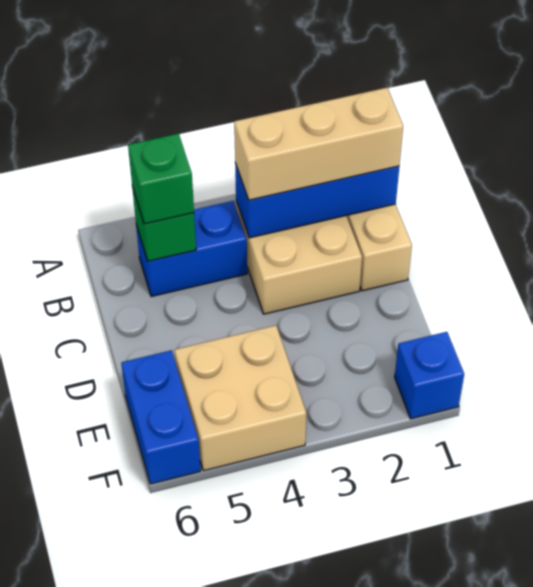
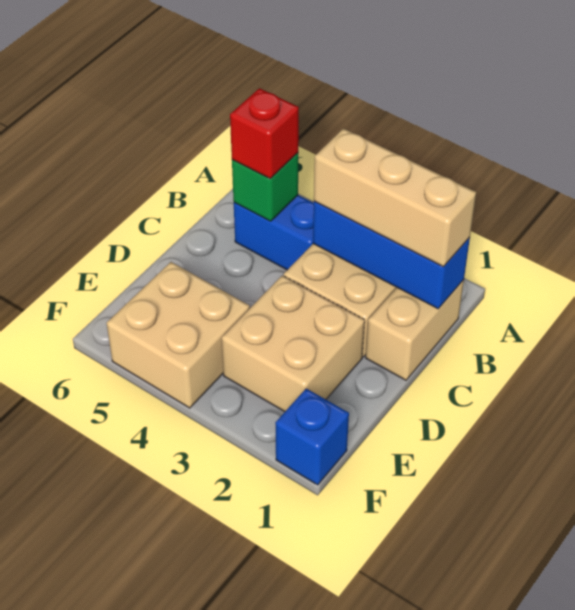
green brick B5 level 3 -> red brick B5 level 3
none -> tan brick D2:E3 level 1
blue brick E6:F6 level 1 -> none

